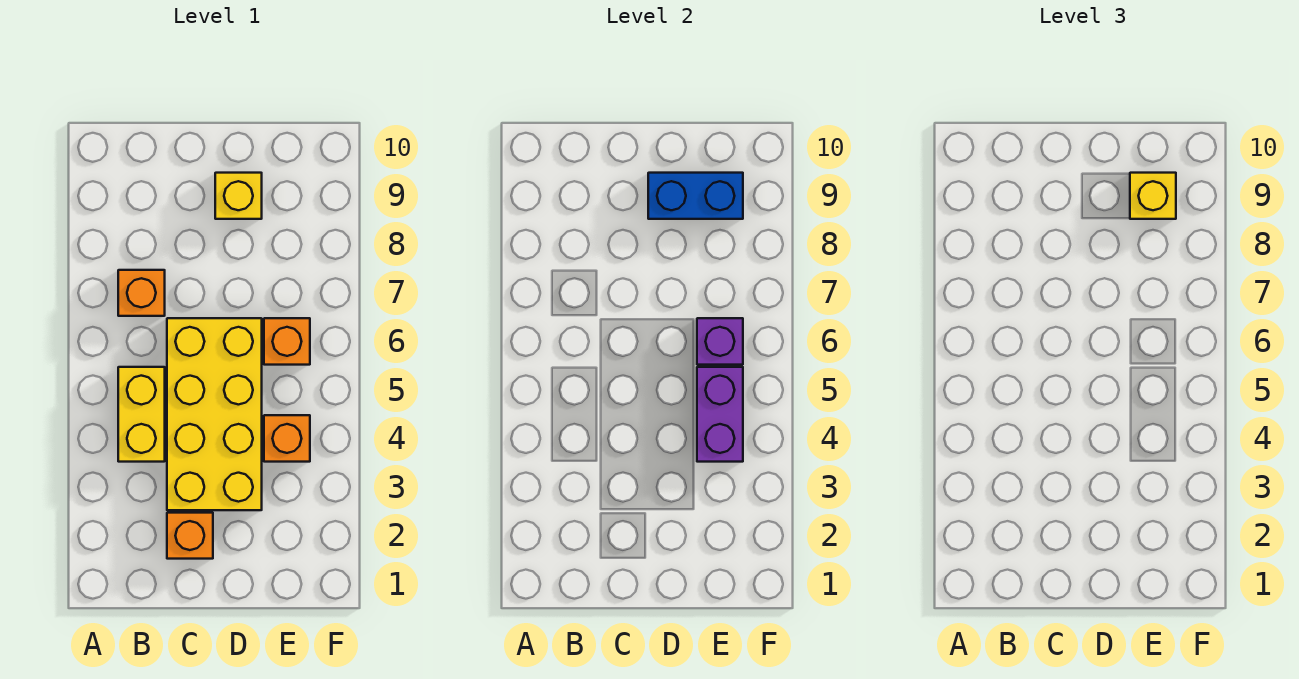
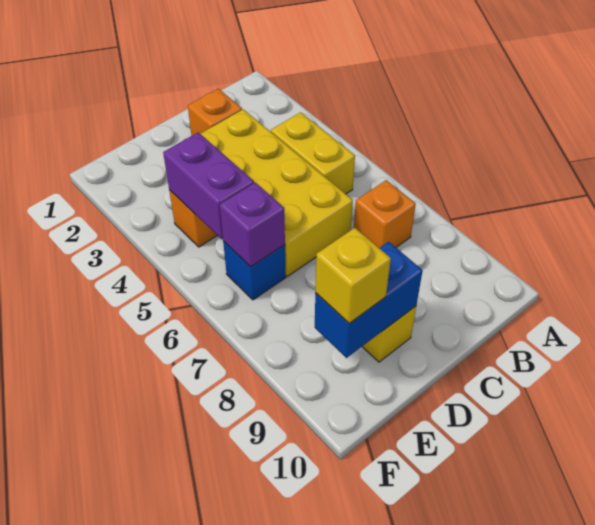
orange brick E6 level 1 -> blue brick E6 level 1

